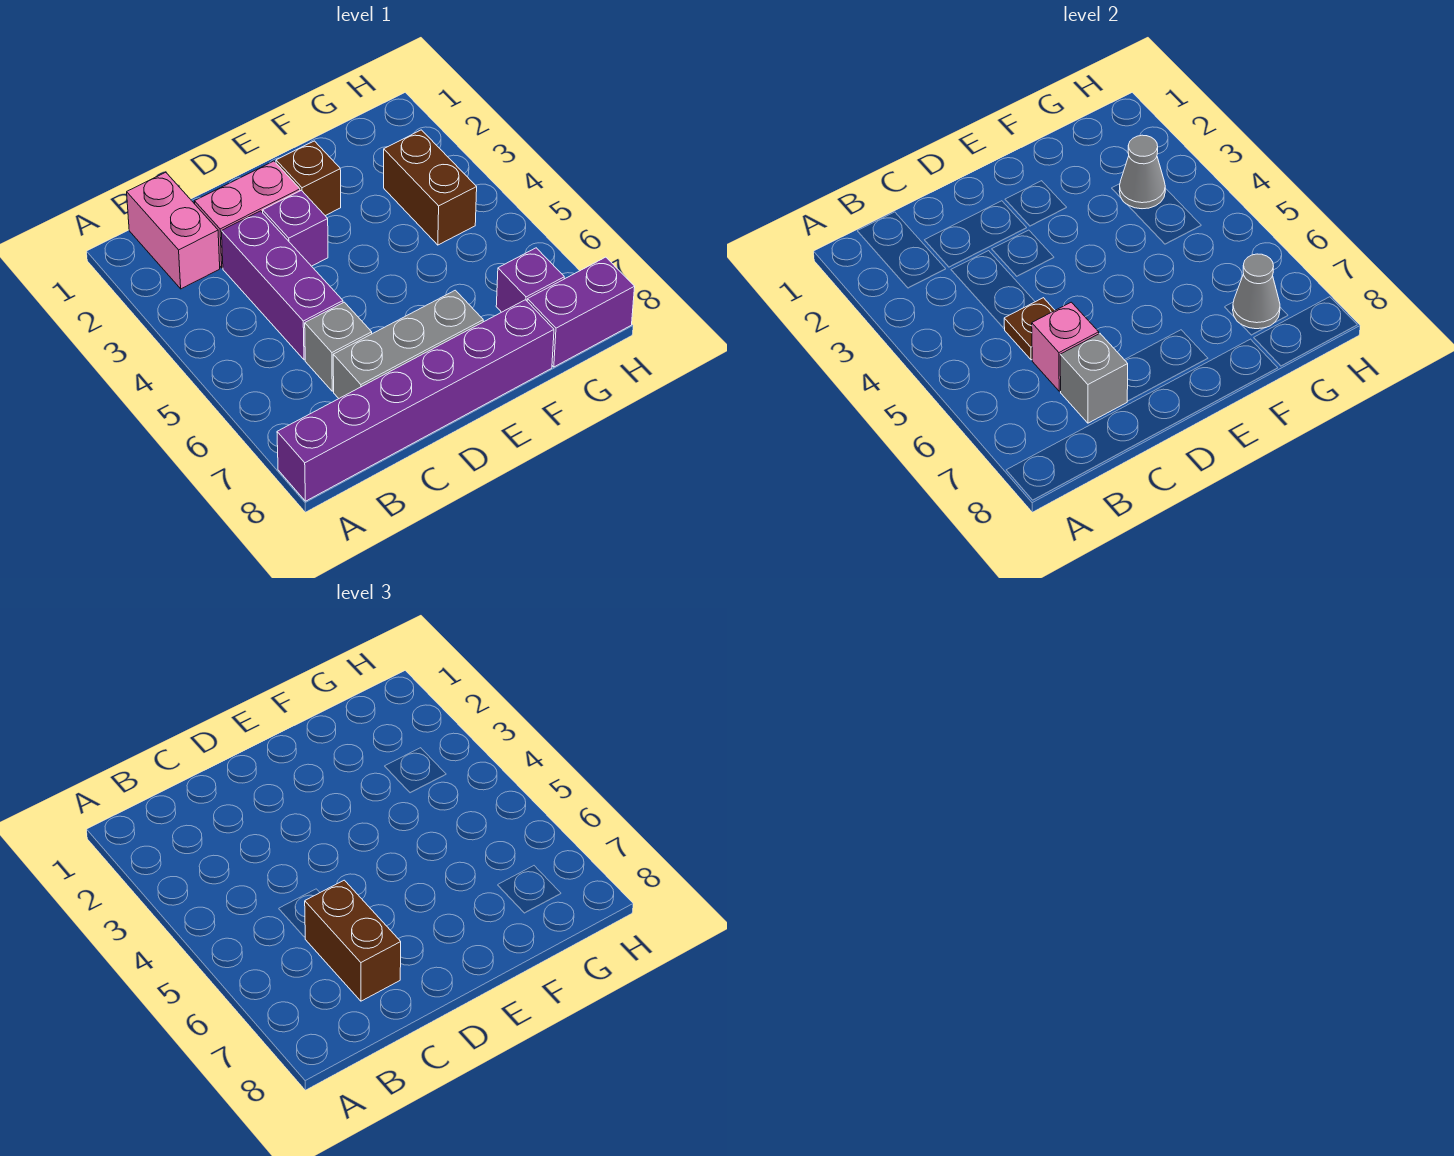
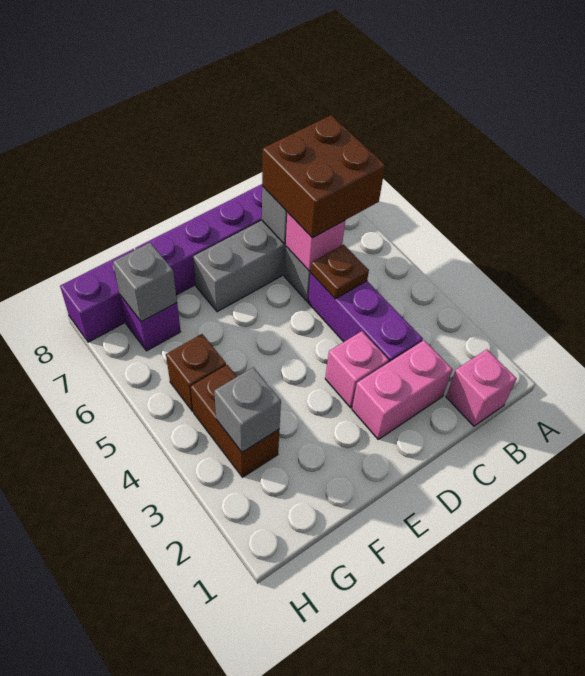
pink brick B1:B2 level 1 -> pink brick B1 level 1
brown brick C6:C7 level 3 -> brown brick B6:C7 level 3
purple brick D3 level 1 -> pink brick D3 level 1
brown brick E2 level 1 -> brown brick G5 level 1
grey cone G3 level 2 -> grey brick G3 level 2
grey cone G7 level 2 -> grey brick G7 level 2

